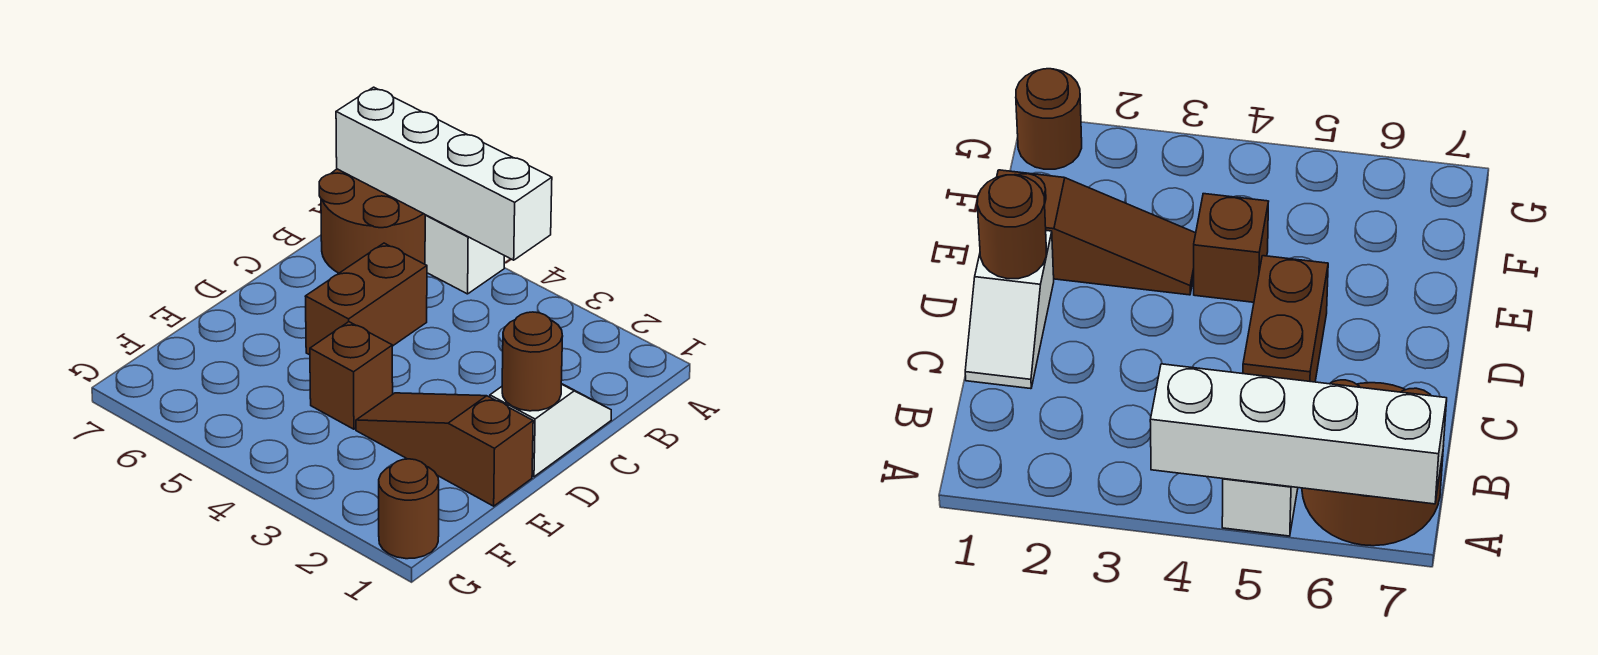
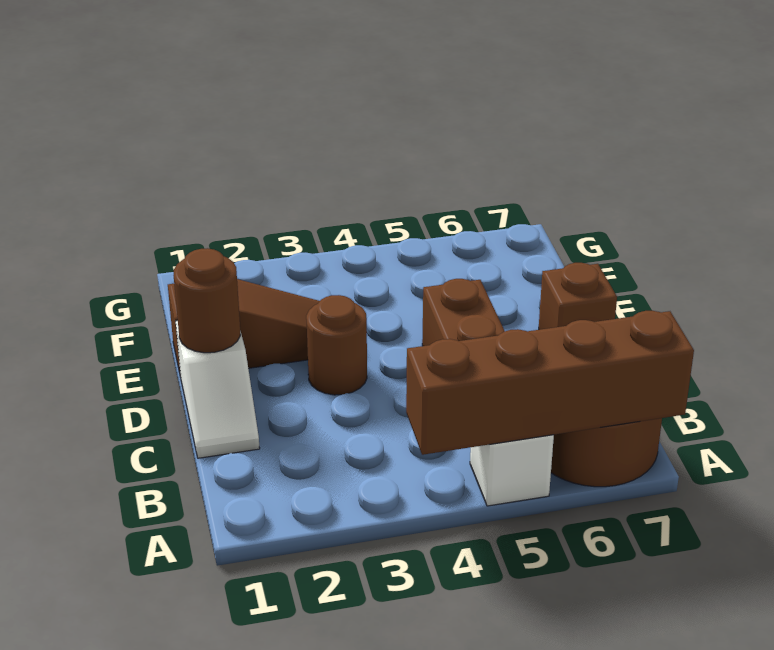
white brick A4:A7 level 2 -> brown brick A4:A7 level 2
brown brick E4 level 1 -> brown brick D7 level 1
brown round brick G1 level 1 -> brown round brick D3 level 1

